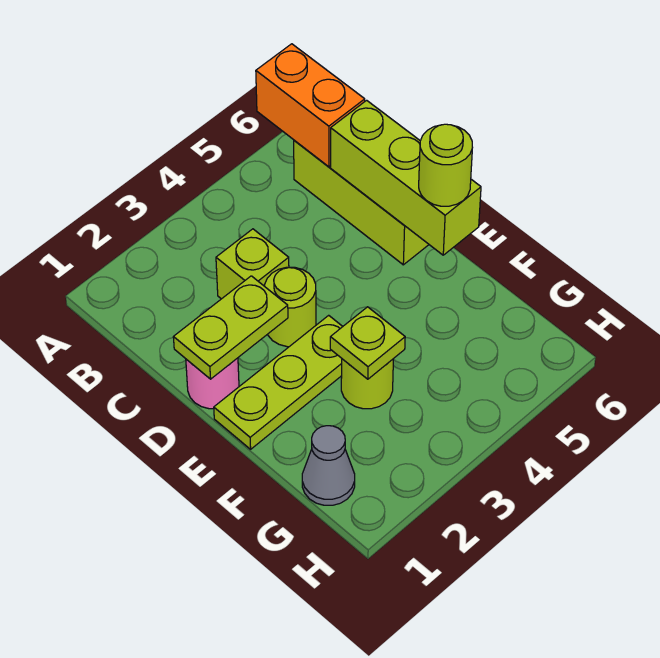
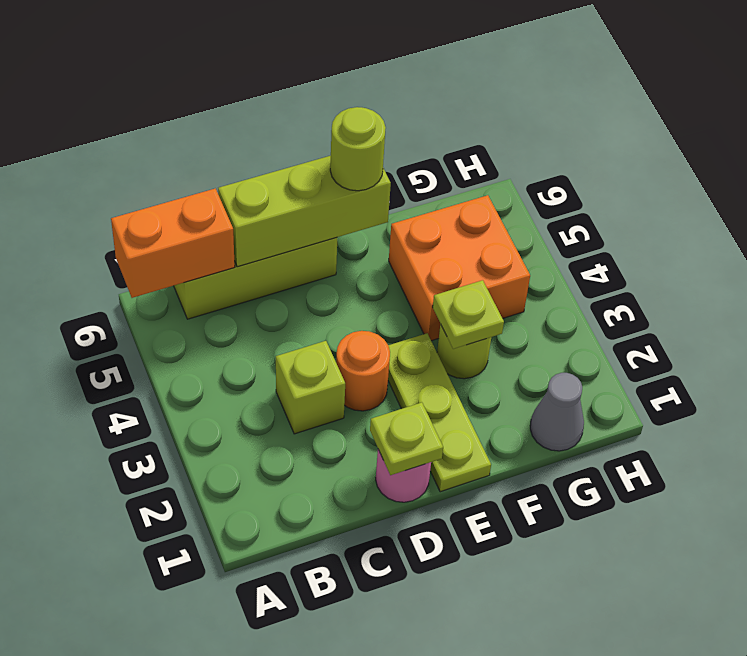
lime plate D1:D2 level 2 -> lime plate D1 level 2
lime round brick D3 level 1 -> orange round brick D3 level 1
none -> orange brick F4:G5 level 1

